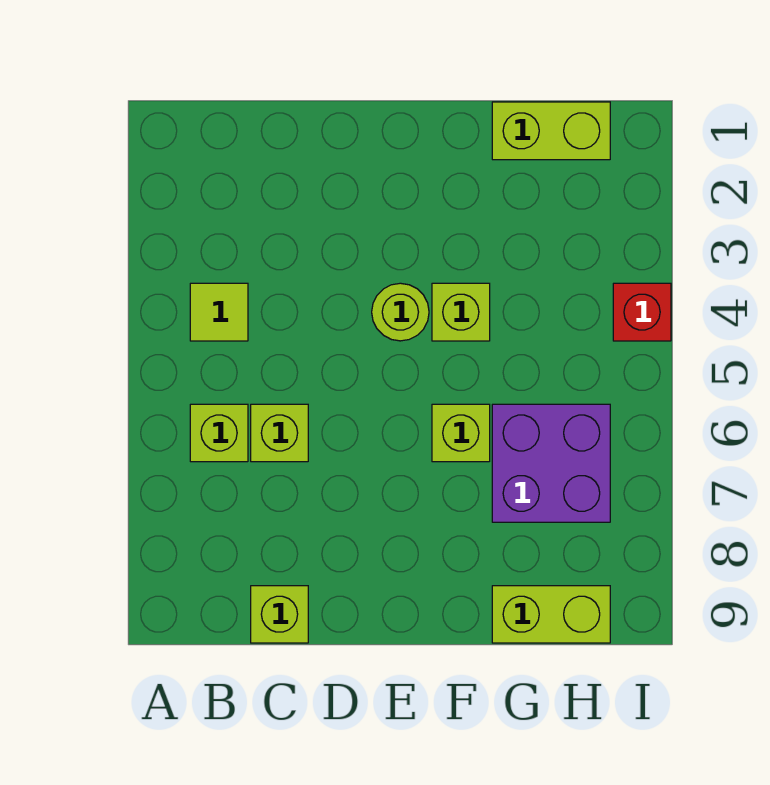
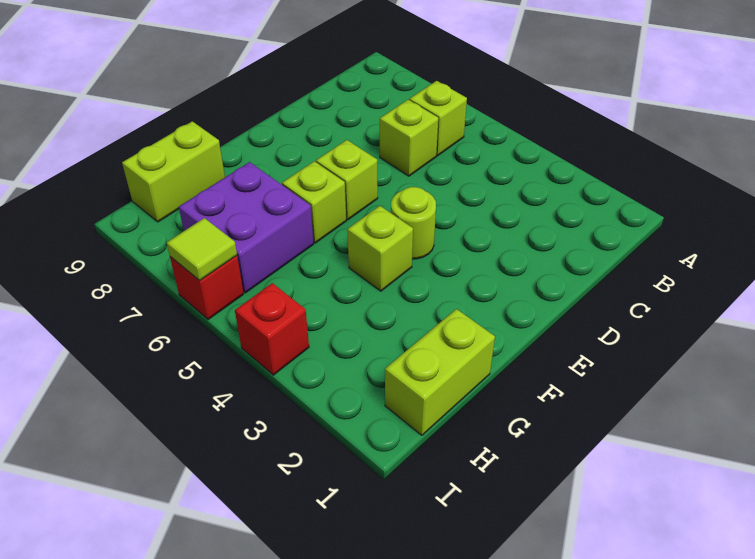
lime tile B4 level 1 -> lime tile I6 level 2
lime brick C9 level 1 -> lime brick E6 level 1
none -> red brick I6 level 1

